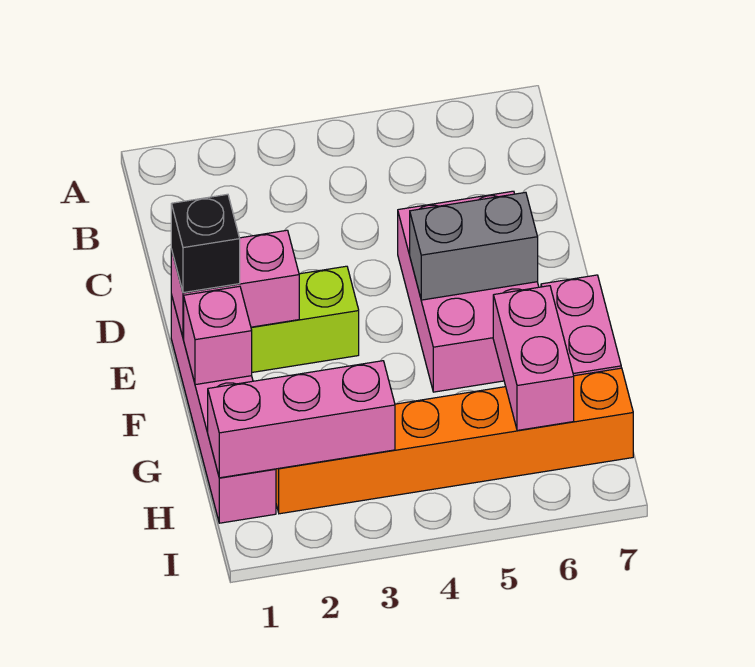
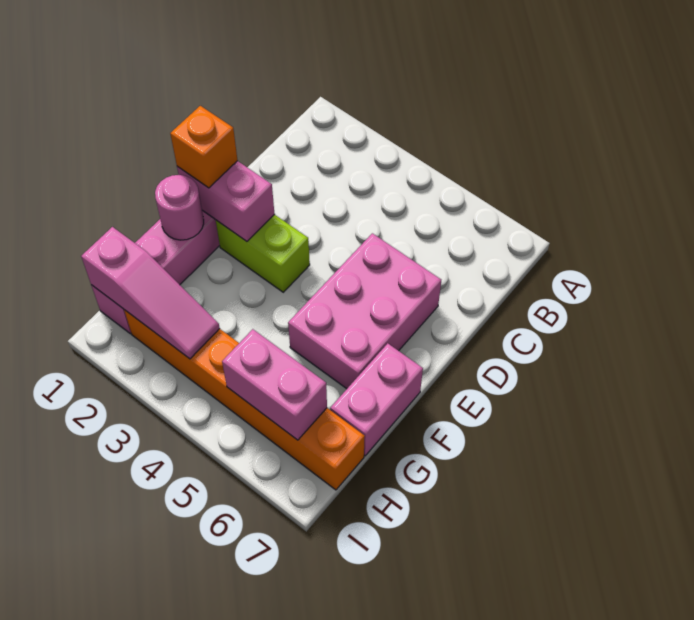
black brick E1 level 3 -> orange brick E1 level 3
grey brick E5:E6 level 2 -> none
pink brick F1 level 2 -> pink round brick F1 level 2
pink brick G6:H6 level 2 -> pink brick H5:H6 level 2
pink brick H1:H3 level 2 -> pink slope H1:H3 level 2 top 1

